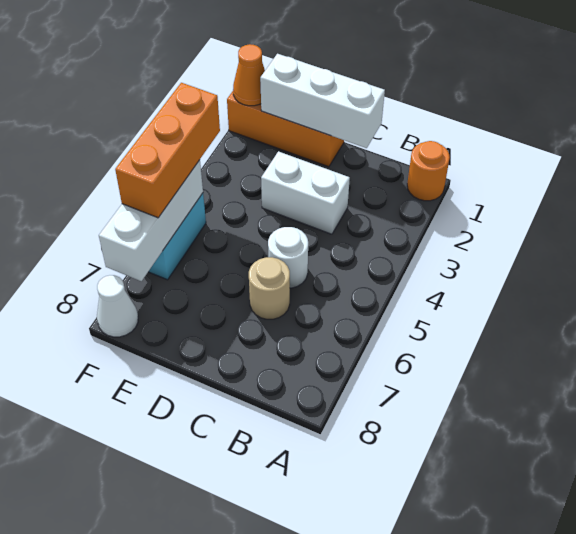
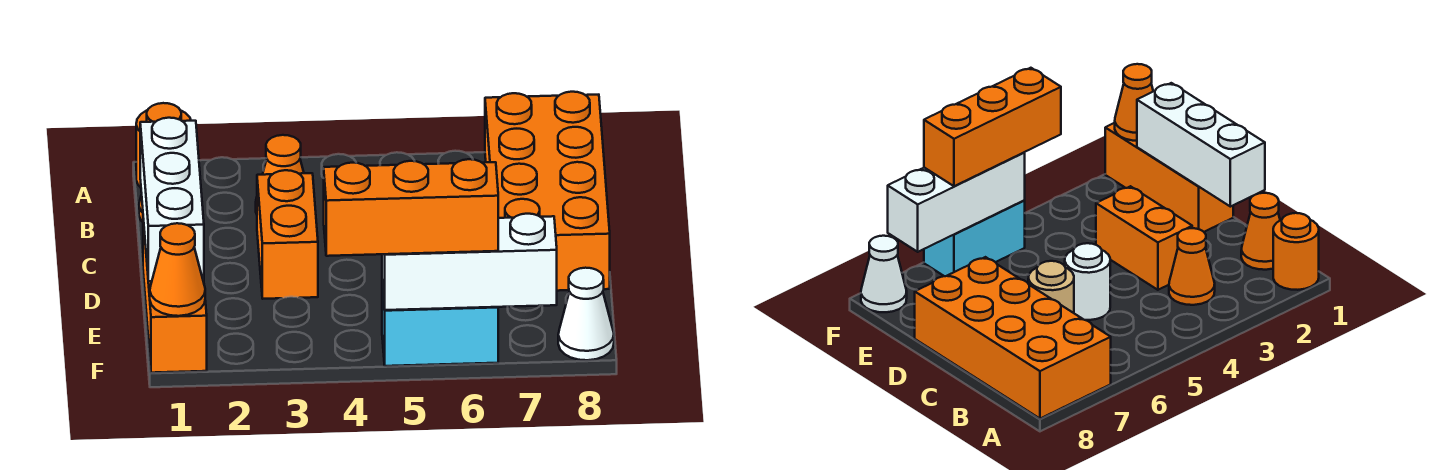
none -> orange brick A7:D8 level 1
none -> orange cone B1 level 1
none -> orange cone B3 level 1
white brick C3:D3 level 1 -> orange brick C3:D3 level 1

